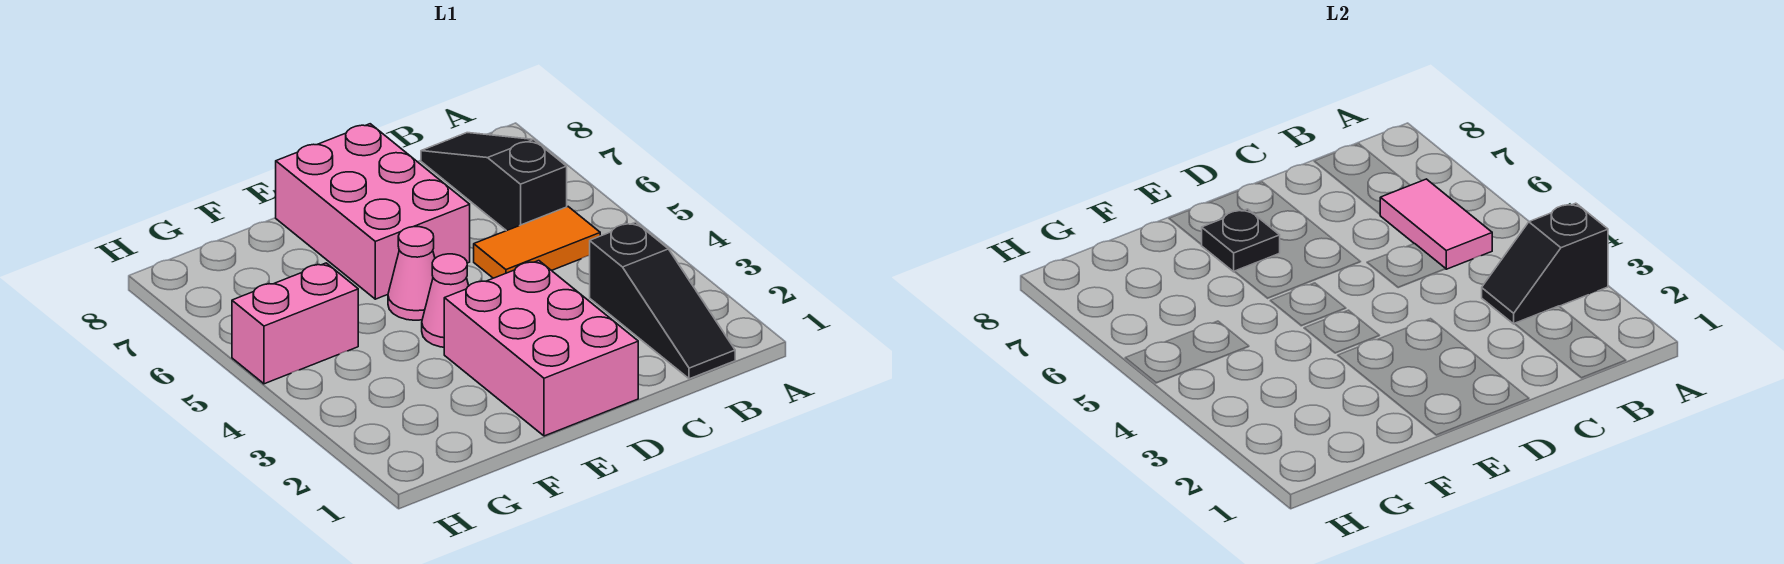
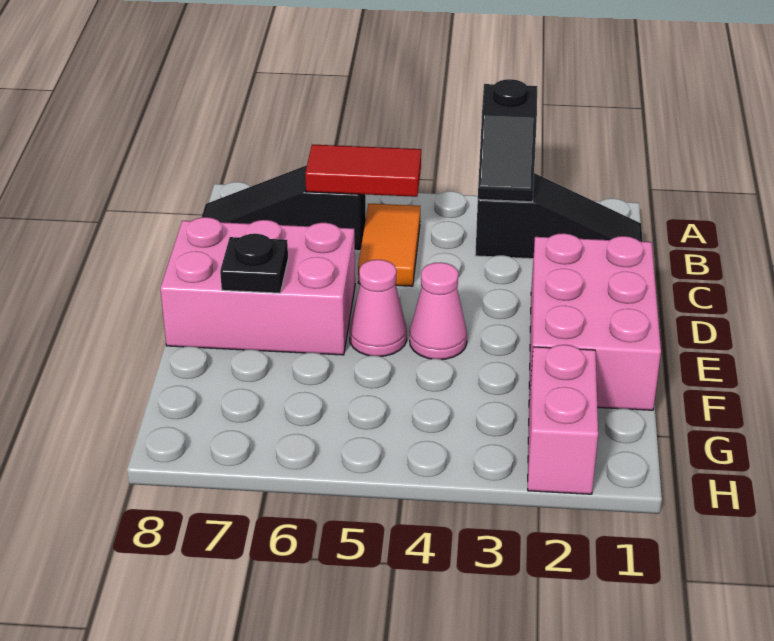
pink tile B5:B6 level 2 -> red tile B5:B6 level 2
pink brick D1:E3 level 1 -> pink brick D1:F2 level 1
pink brick G5:H5 level 1 -> pink brick G2:H2 level 1

